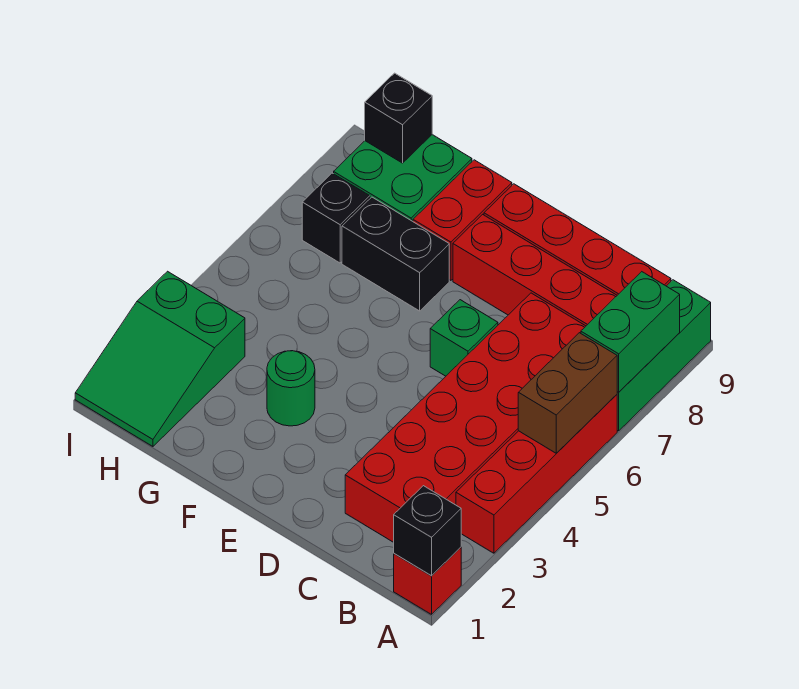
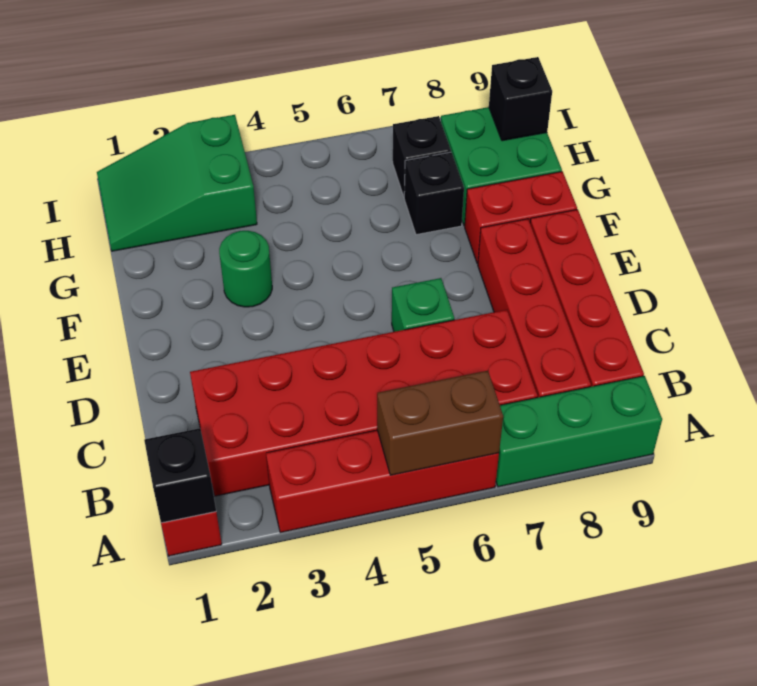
green brick A7:A8 level 2 -> none
black brick F7:G7 level 1 -> black brick G7 level 1

